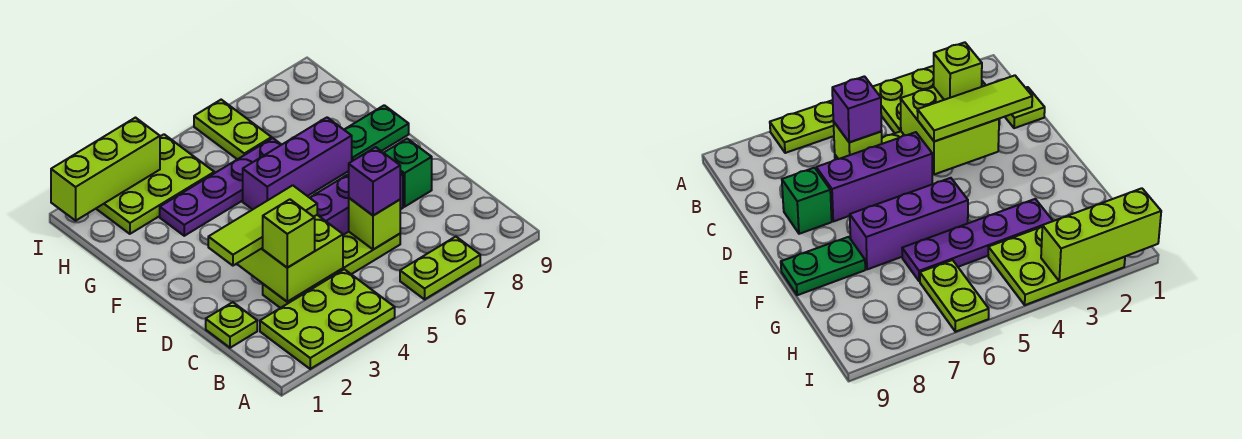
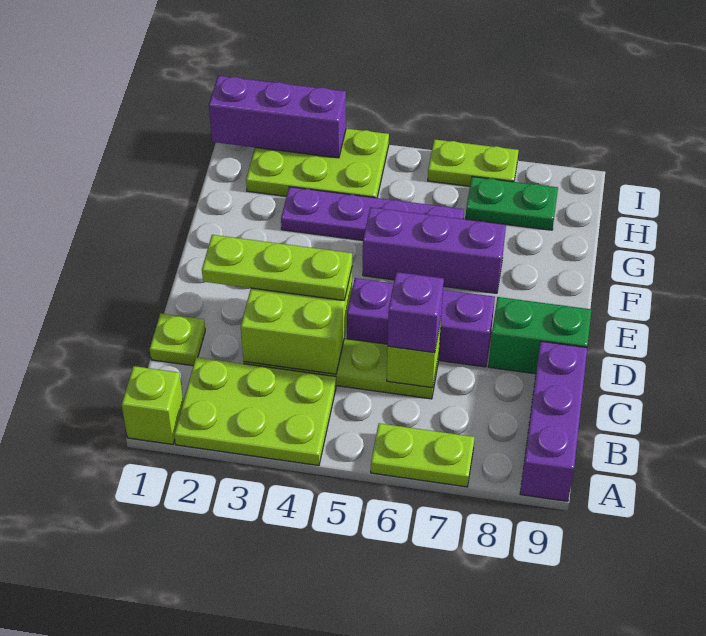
none -> purple brick A9:C9 level 1
lime brick C3 level 3 -> lime brick A1 level 1
lime tile D2:D4 level 3 -> lime plate D2:D4 level 3
green brick D8 level 1 -> green brick D8:D9 level 1
green plate F8:F9 level 1 -> green plate H7:H8 level 1
lime plate H6:I6 level 1 -> lime plate I6:I7 level 1
lime brick I1:I3 level 2 -> purple brick I1:I3 level 2

